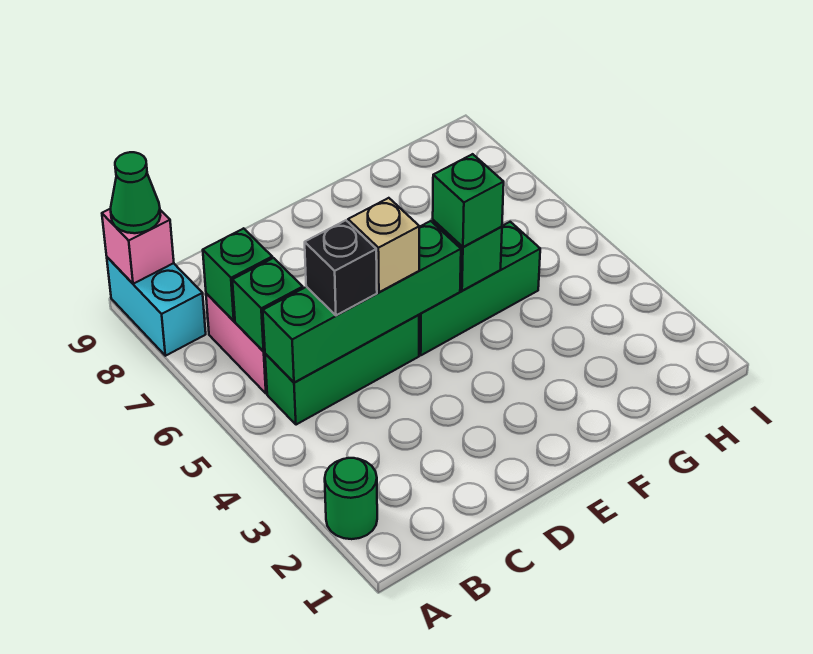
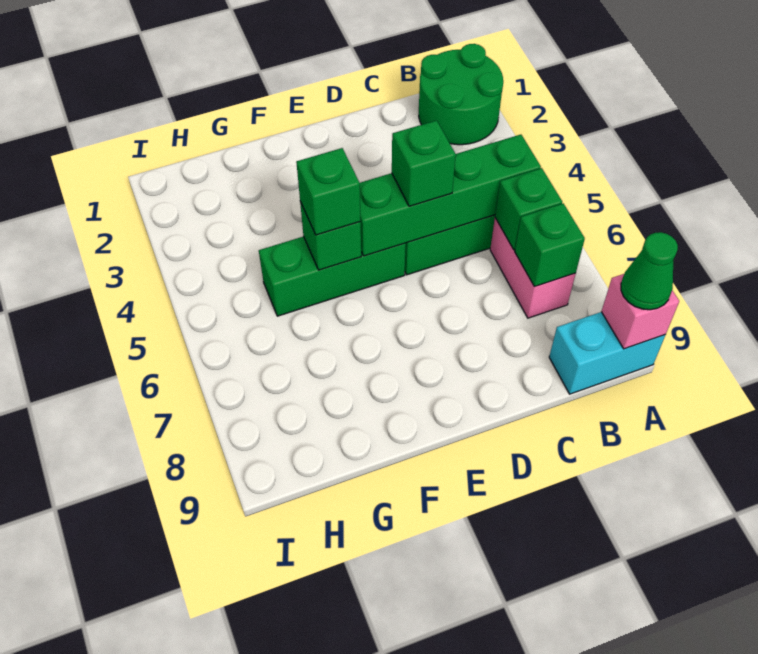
green round brick A2 level 1 -> green round brick A1:B2 level 1
cyan brick A8:A9 level 1 -> cyan brick A9:B9 level 1
black brick C5 level 3 -> none
tan brick D5 level 3 -> green brick D5 level 3

